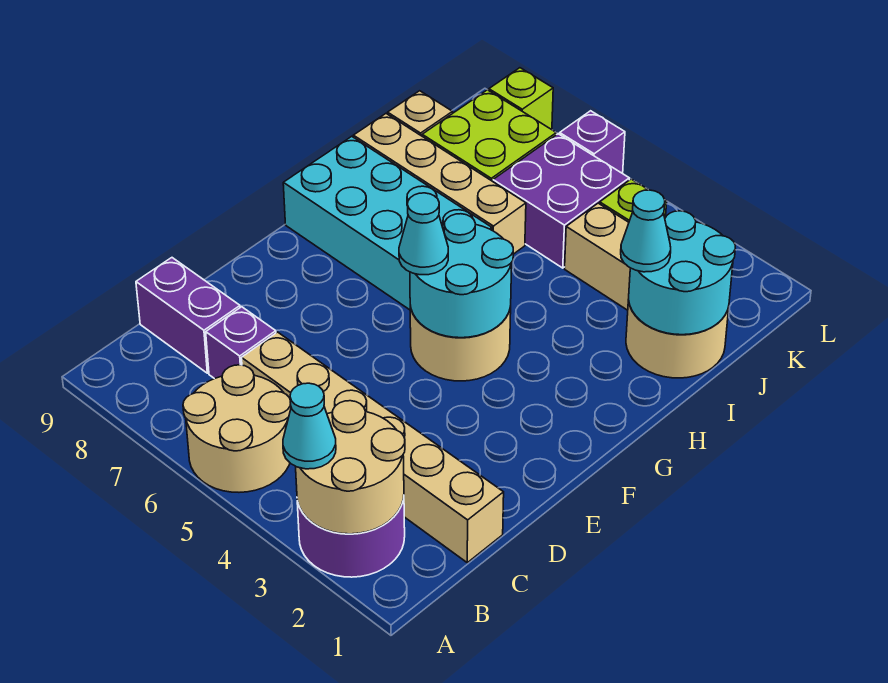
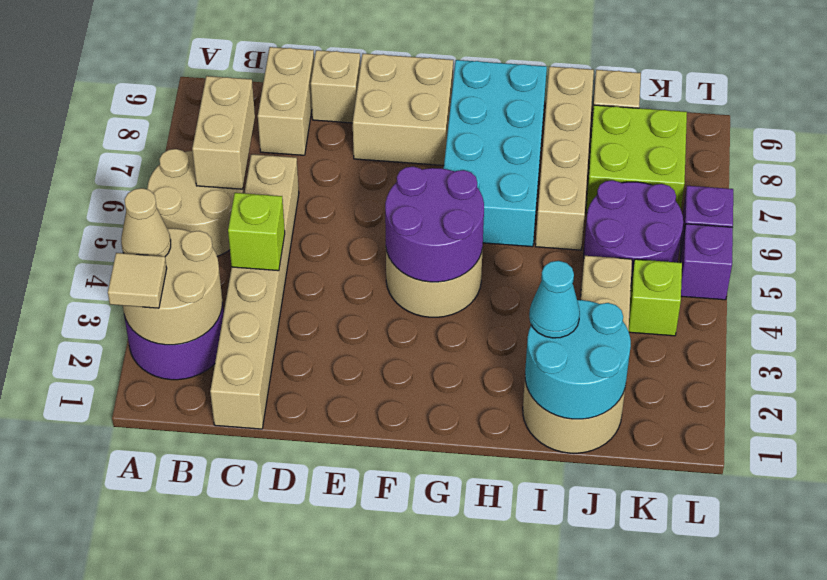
none -> tan tile A2 level 3
cyan cone A3 level 3 -> tan cone A3 level 3
none -> tan brick B6:B7 level 2
purple brick C7 level 1 -> purple brick L5 level 1
purple brick C8:C9 level 1 -> tan brick C8:C9 level 1
none -> tan brick D9 level 1
none -> tan brick E8:F9 level 1
cyan round brick F4:G5 level 2 -> purple round brick F4:G5 level 2
cyan cone F5 level 3 -> none
purple brick J5:K6 level 1 -> purple round brick J5:K6 level 1
lime brick L8 level 1 -> lime brick C4 level 2

